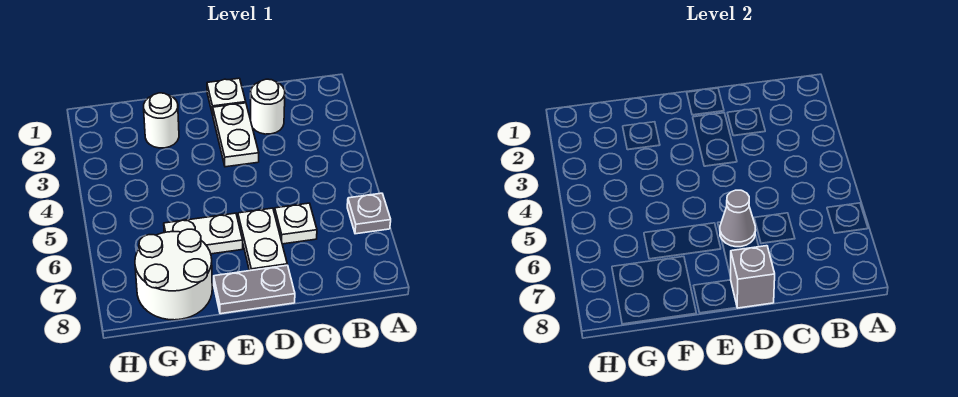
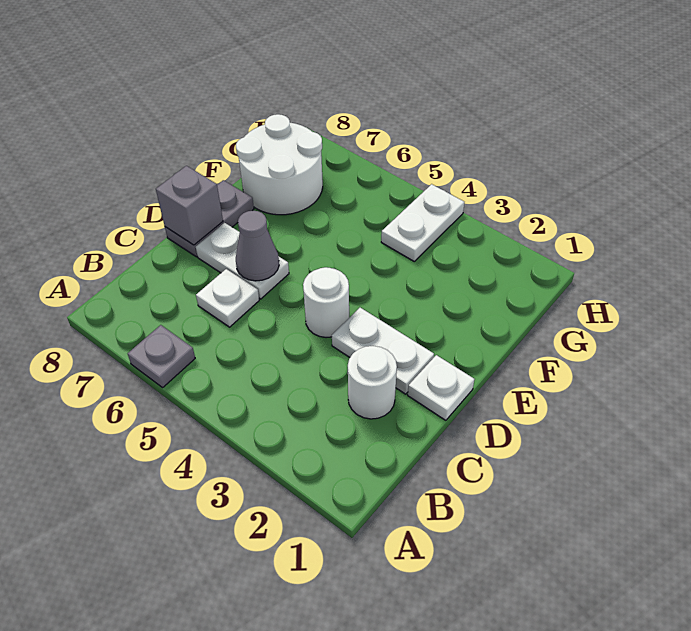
white plate E6:F6 level 1 -> white plate G4:H4 level 1
white round brick F2 level 1 -> white round brick D4 level 1

